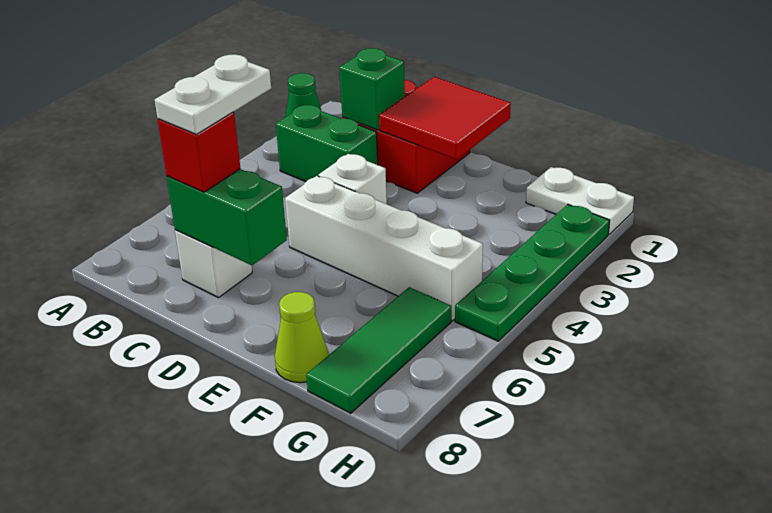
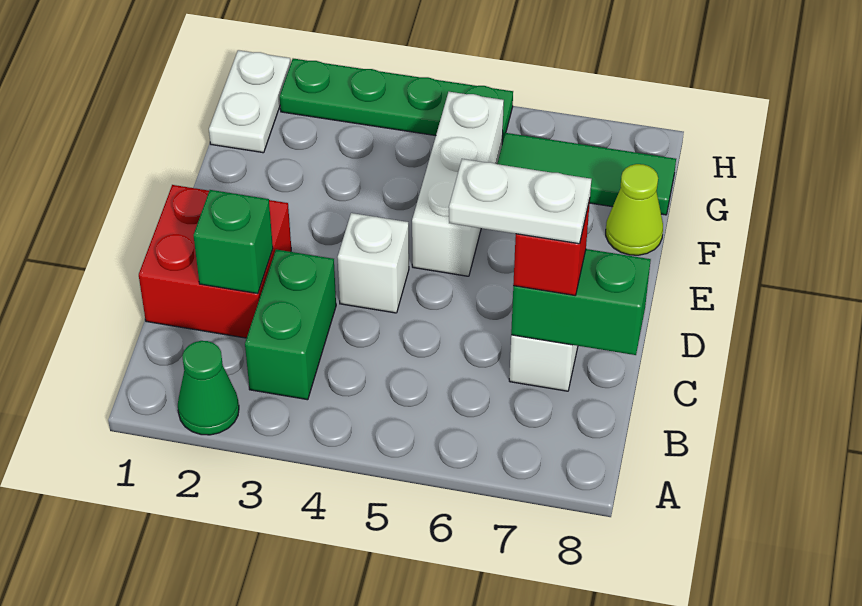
green brick C7:D7 level 2 -> green brick C7:C8 level 2
red tile D1:E2 level 2 -> none
white brick D5:G5 level 1 -> white brick E5:G5 level 1

